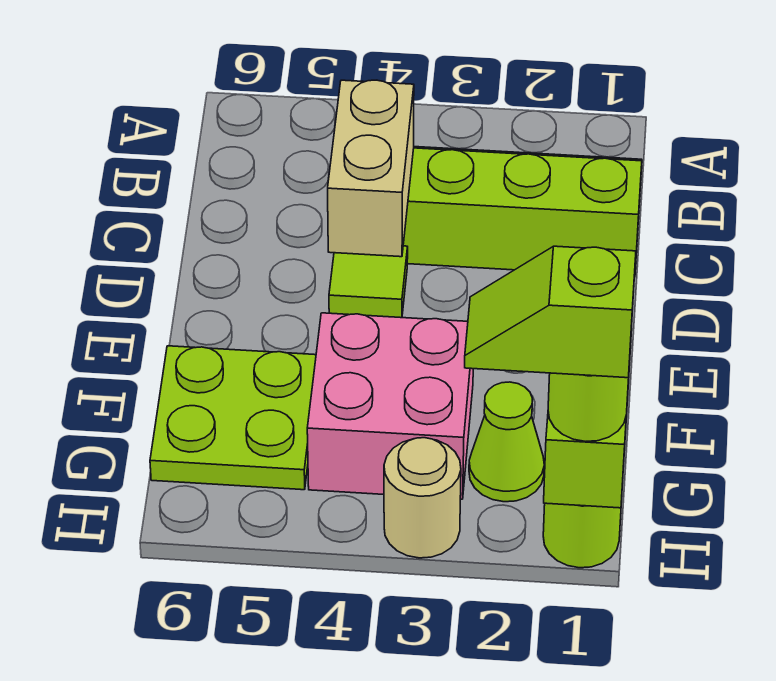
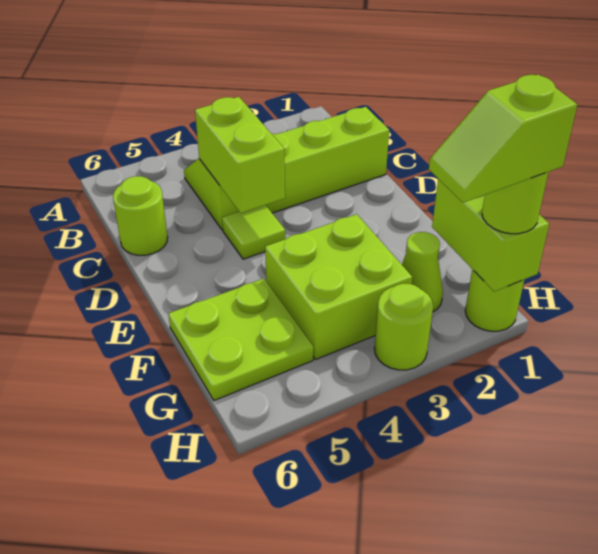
tan brick C4:D4 level 2 -> lime brick C4:D4 level 2
none -> lime round brick C6 level 1
pink brick F3:G4 level 1 -> lime brick F3:G4 level 1
tan round brick H3 level 1 -> lime round brick H3 level 1

